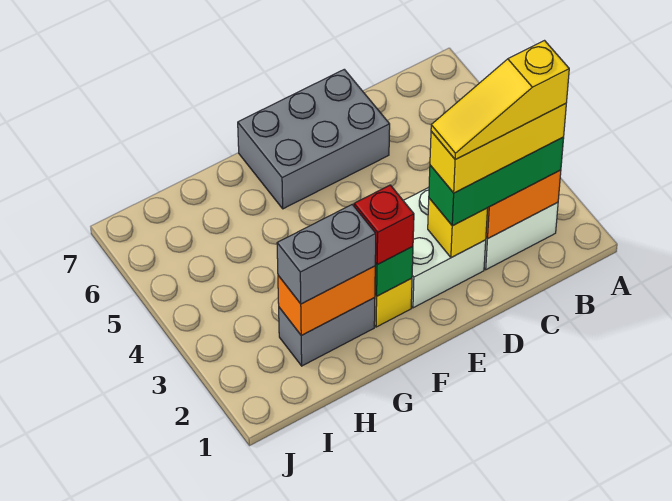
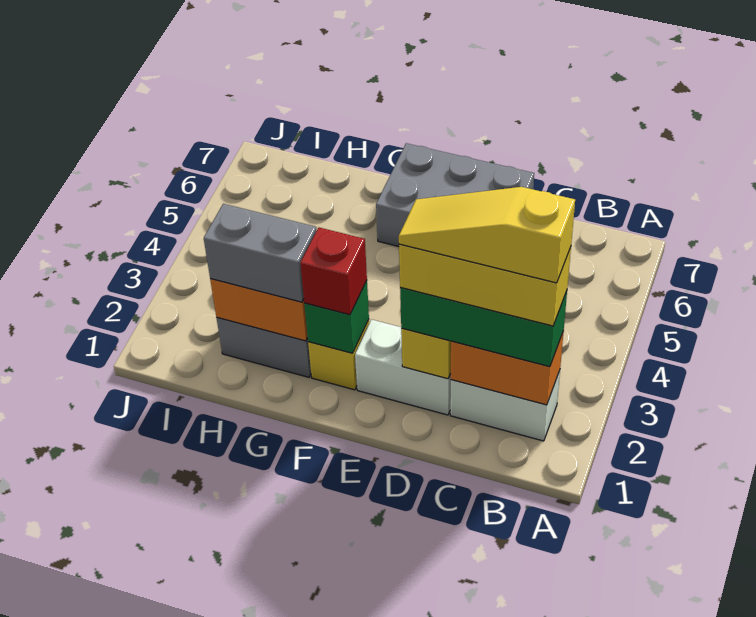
white brick D2:E3 level 1 -> white brick D2:E2 level 1

